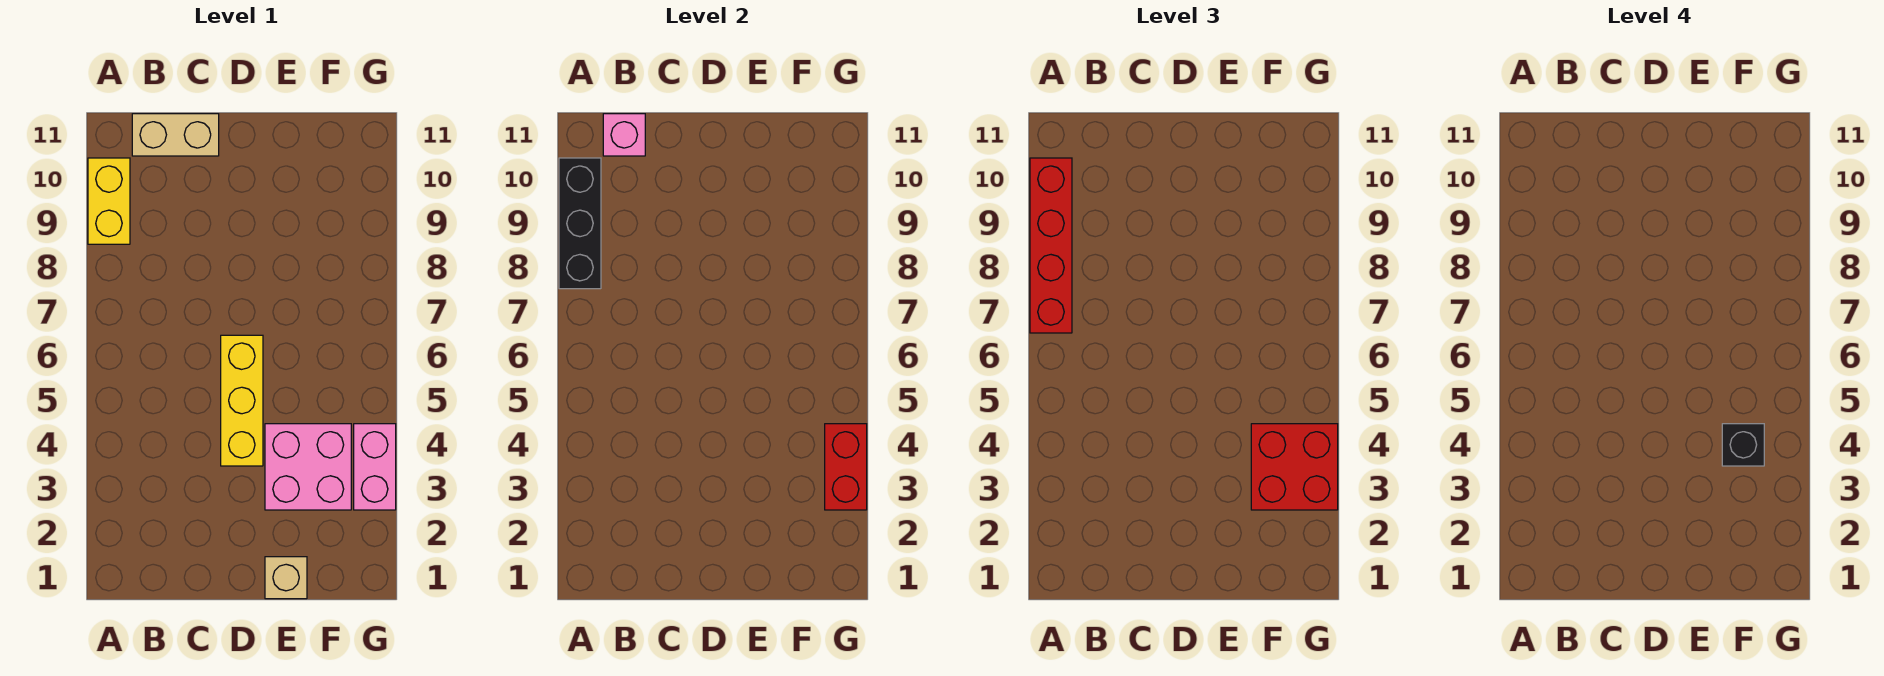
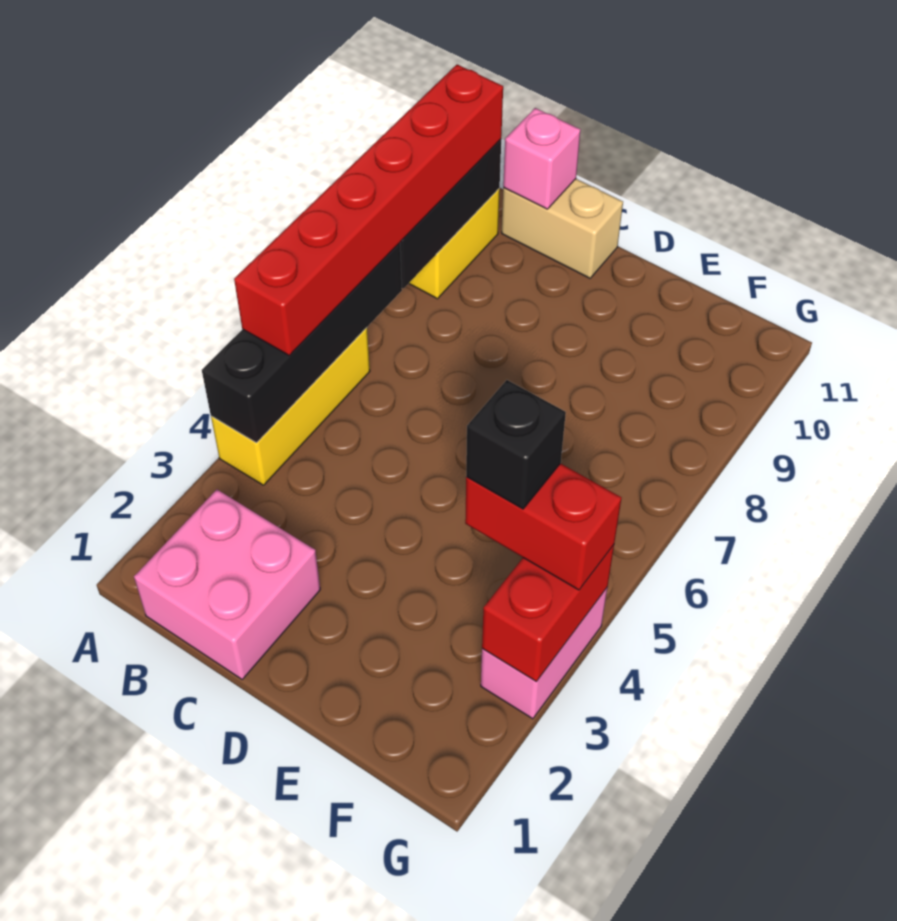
none -> black brick A4:A7 level 2
red brick A7:A10 level 3 -> red brick A5:A10 level 3
yellow brick D4:D6 level 1 -> yellow brick A4:A6 level 1
tan brick E1 level 1 -> none
pink brick E3:F4 level 1 -> pink brick B1:C2 level 1
red brick F3:G4 level 3 -> red brick F4:G4 level 3

